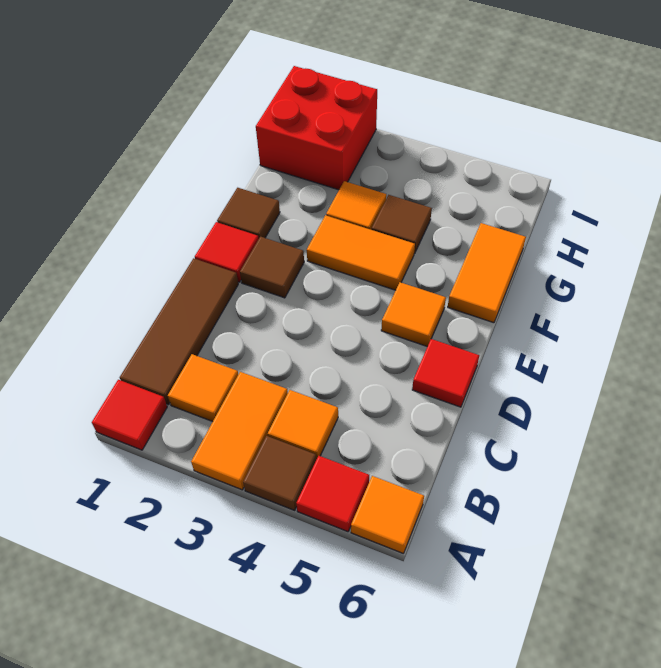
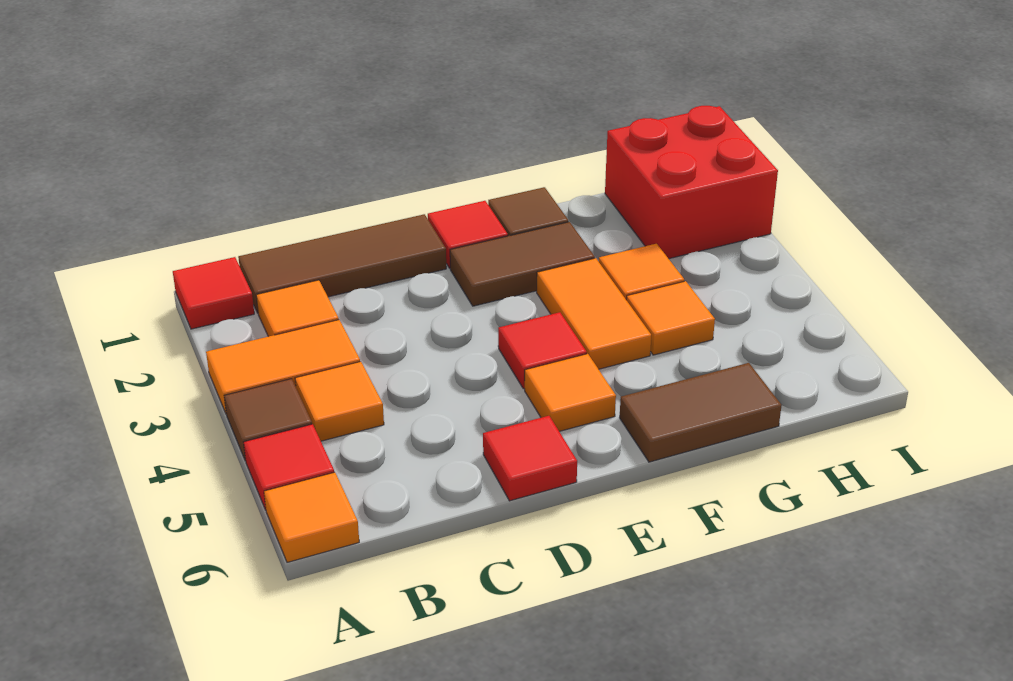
brown tile E2 level 1 -> brown tile E2:F2 level 1
none -> red tile E4 level 1
orange tile F6:G6 level 1 -> brown tile F6:G6 level 1
brown tile G4 level 1 -> orange tile G4 level 1

